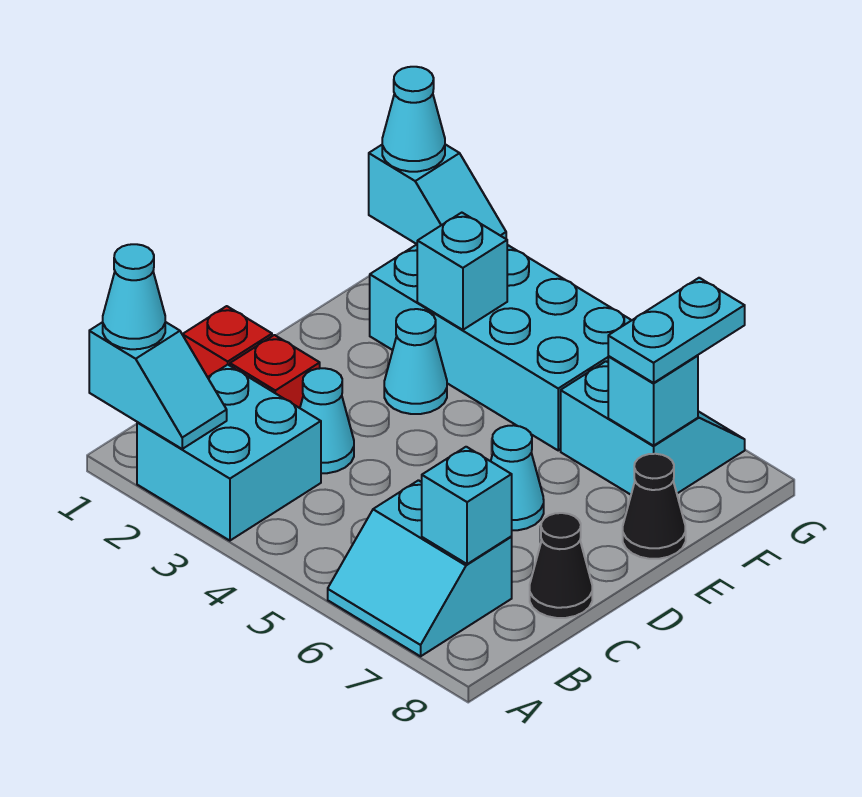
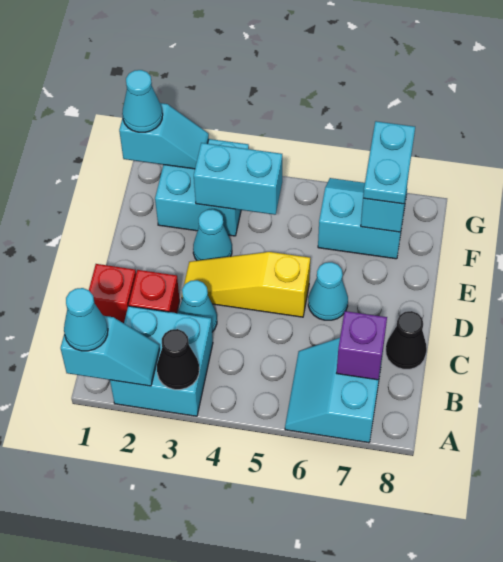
cyan slope A6:B7 level 1 top B -> cyan slope A6:B7 level 1 top 7
cyan brick B7 level 2 -> purple brick B7 level 2
none -> yellow slope D3:D5 level 1 top 5
black cone E8 level 1 -> black cone A3 level 2
cyan brick F2:G5 level 1 -> cyan brick F2:G3 level 1
cyan brick F3 level 2 -> cyan brick F3:F4 level 2

